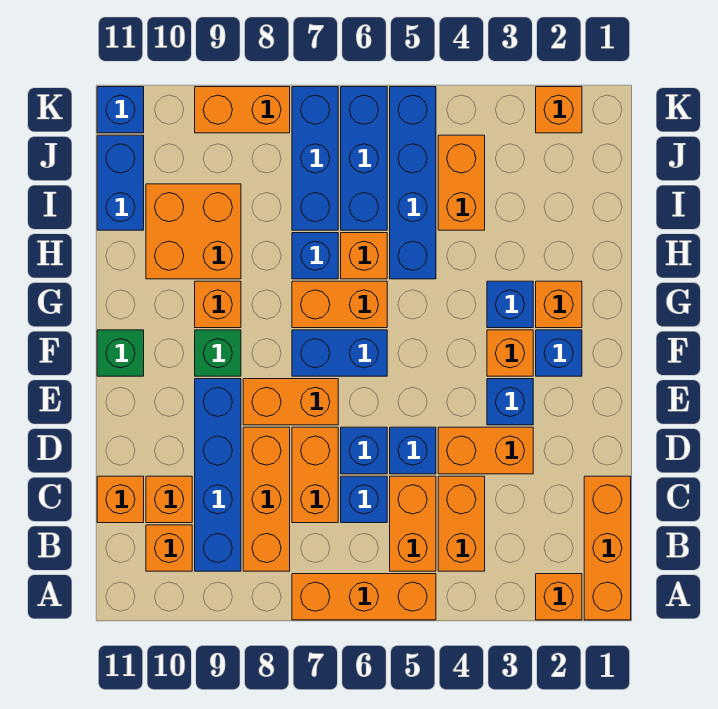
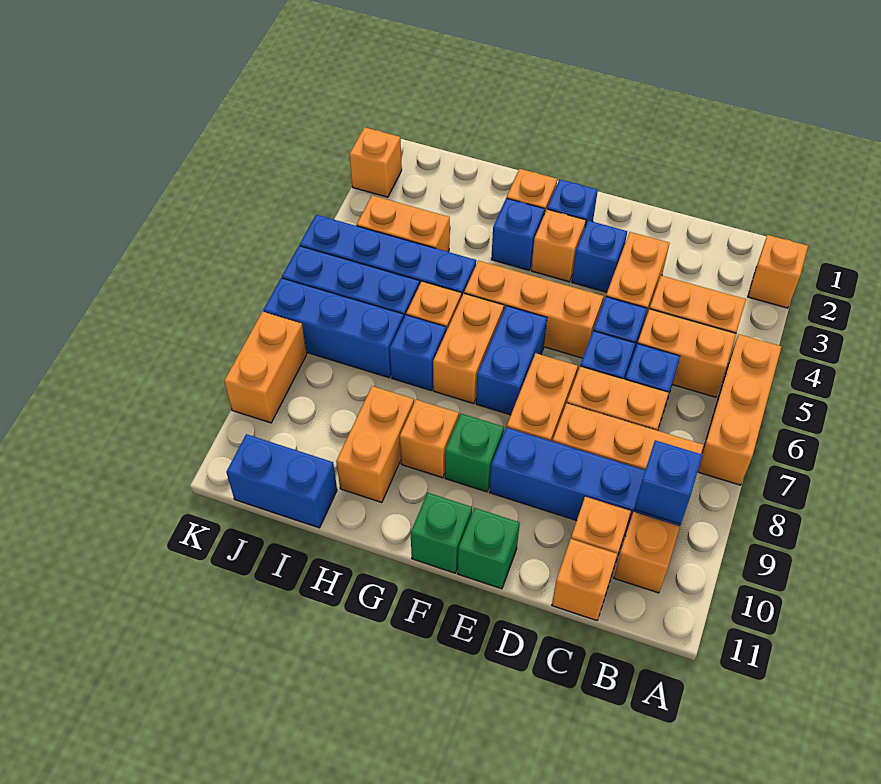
orange brick A1:C1 level 1 -> orange brick E5:G5 level 1
none -> green brick E11 level 1
orange brick H9:I10 level 1 -> orange brick H9:H10 level 1
blue brick K11 level 1 -> blue brick B9 level 2

